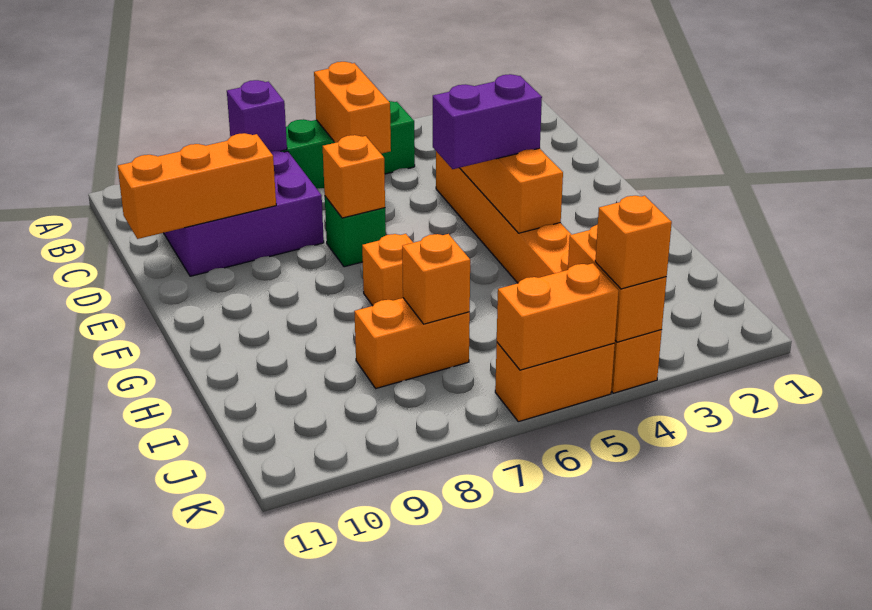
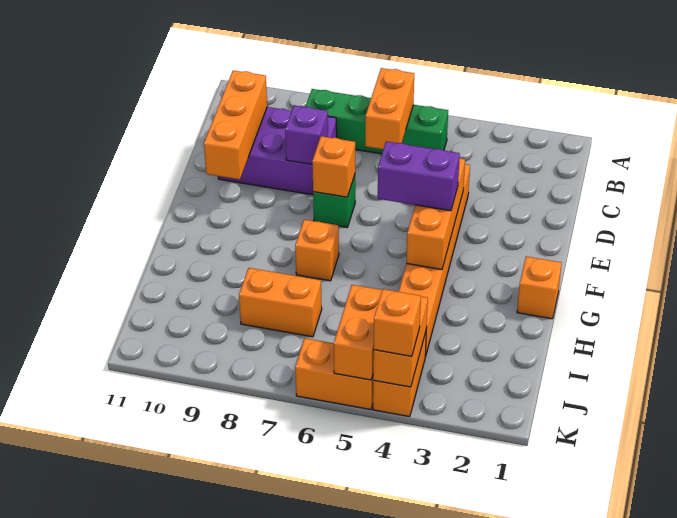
purple brick B8 level 2 -> purple brick D8 level 2
orange brick D9:D11 level 2 -> orange brick C10:E10 level 2
orange brick I7 level 2 -> orange brick G1 level 1
orange brick K5:K6 level 2 -> orange brick J5:K5 level 2

